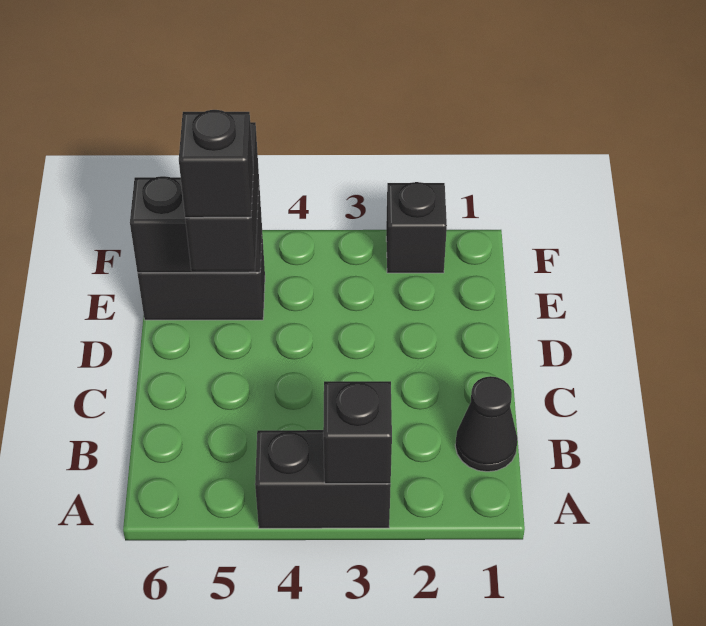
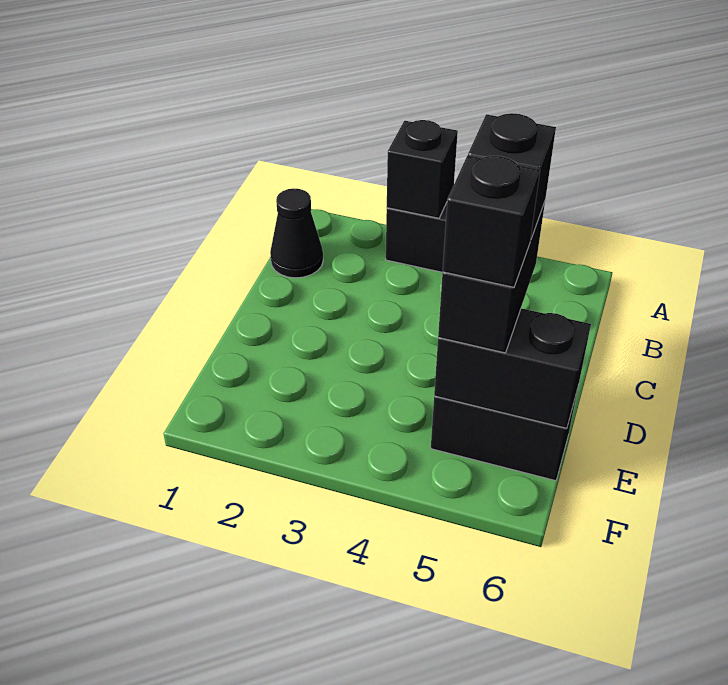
black brick F2 level 1 -> black brick E5 level 4

